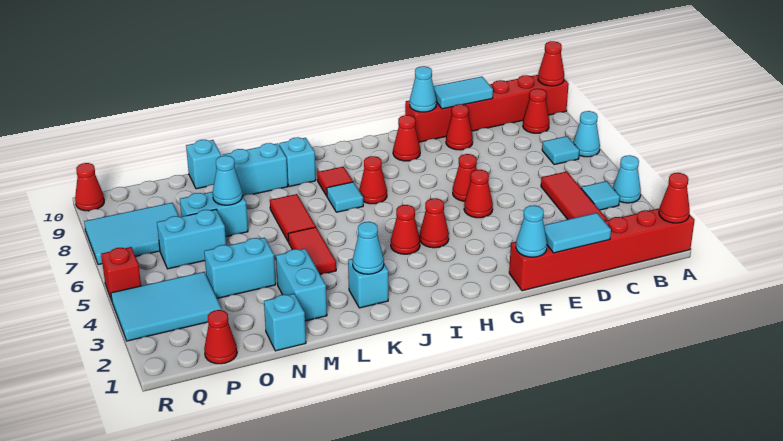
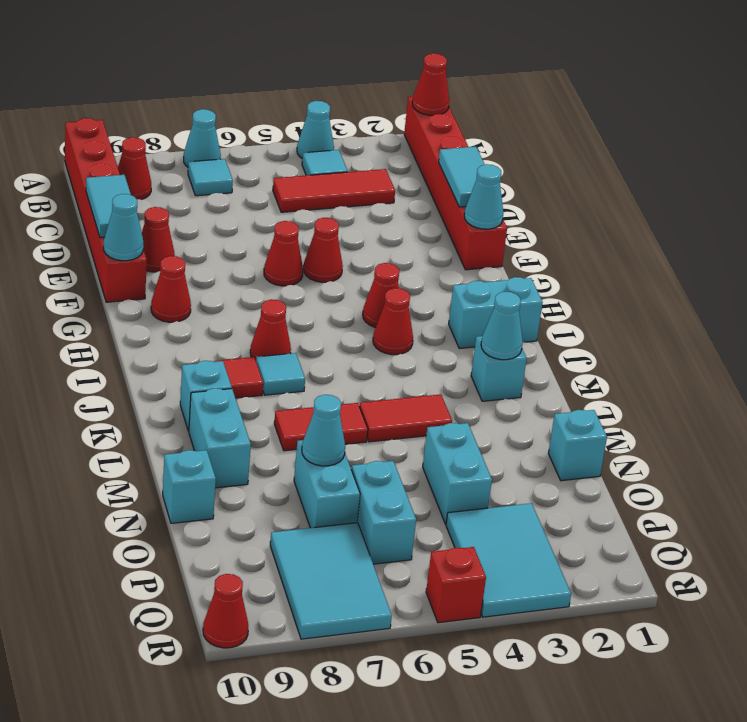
red cone A10 level 2 -> none
cyan brick M2:M3 level 1 -> cyan brick I1:I2 level 1
red cone P1 level 1 -> none

